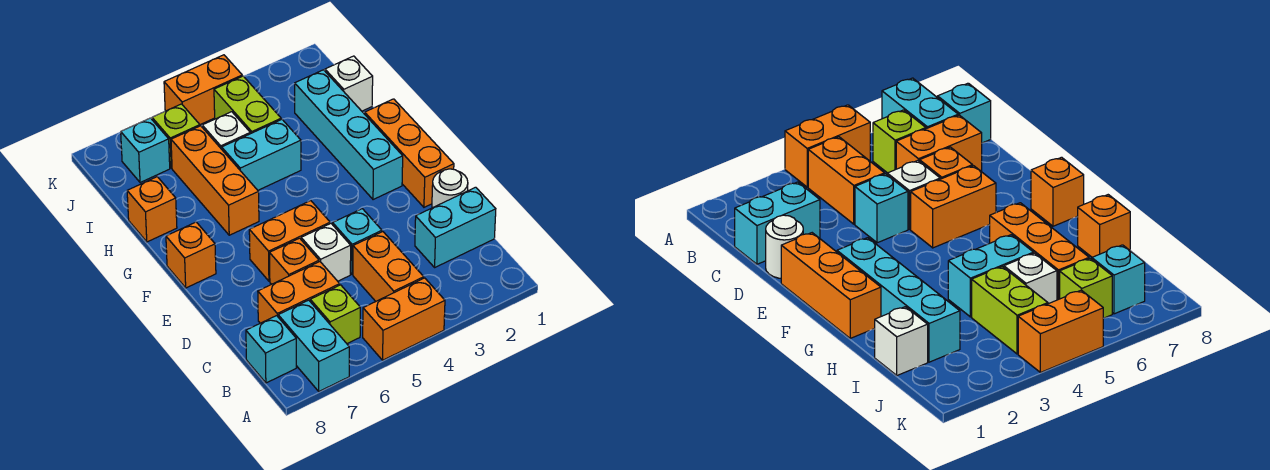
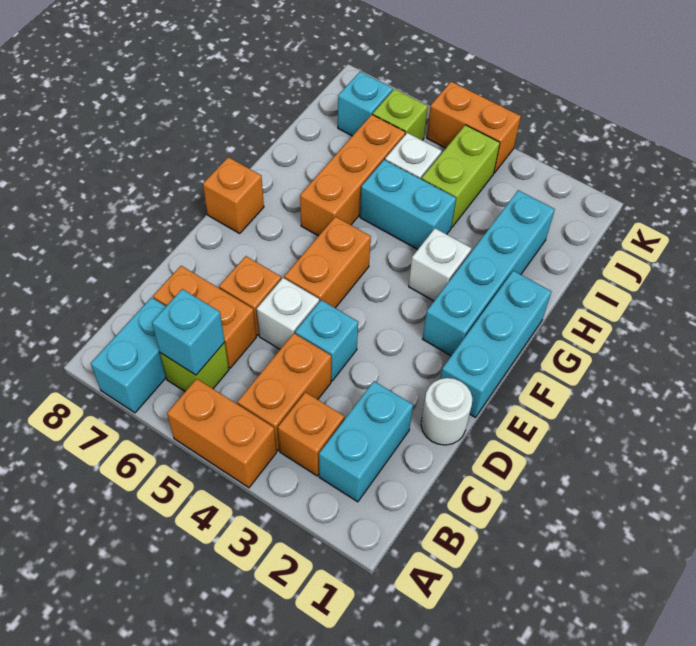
cyan brick B8 level 1 -> cyan brick B6 level 2
cyan brick C1:C2 level 1 -> cyan brick B2:C2 level 1
orange brick E1:G1 level 1 -> cyan brick E1:G1 level 1
orange brick E5:E6 level 1 -> orange brick E5:F5 level 1
orange brick H8 level 1 -> orange brick B3 level 1
white brick I1 level 1 -> white brick G3 level 1

